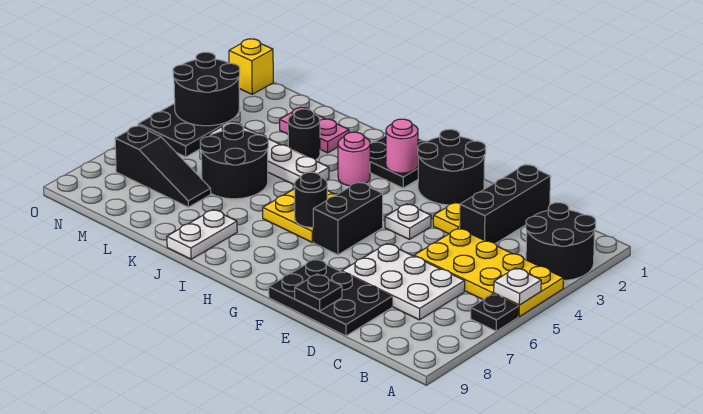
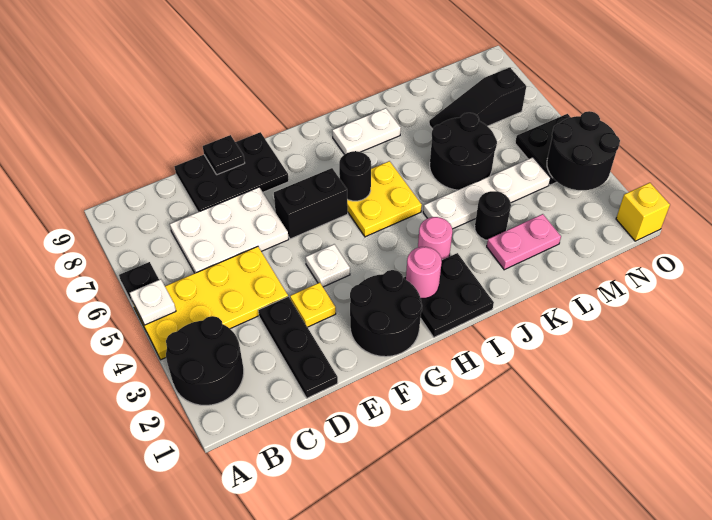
black brick D1:D3 level 1 -> black plate D1:D3 level 1
black brick G5:G6 level 1 -> black brick F6:G6 level 1
white plate J8:J9 level 1 -> white plate I8:J8 level 1

